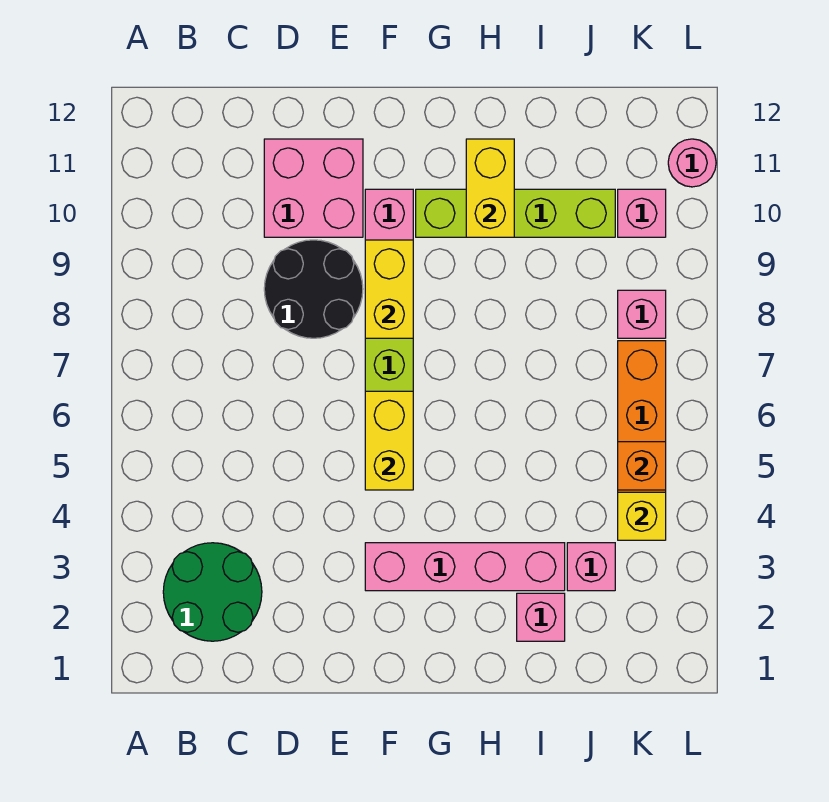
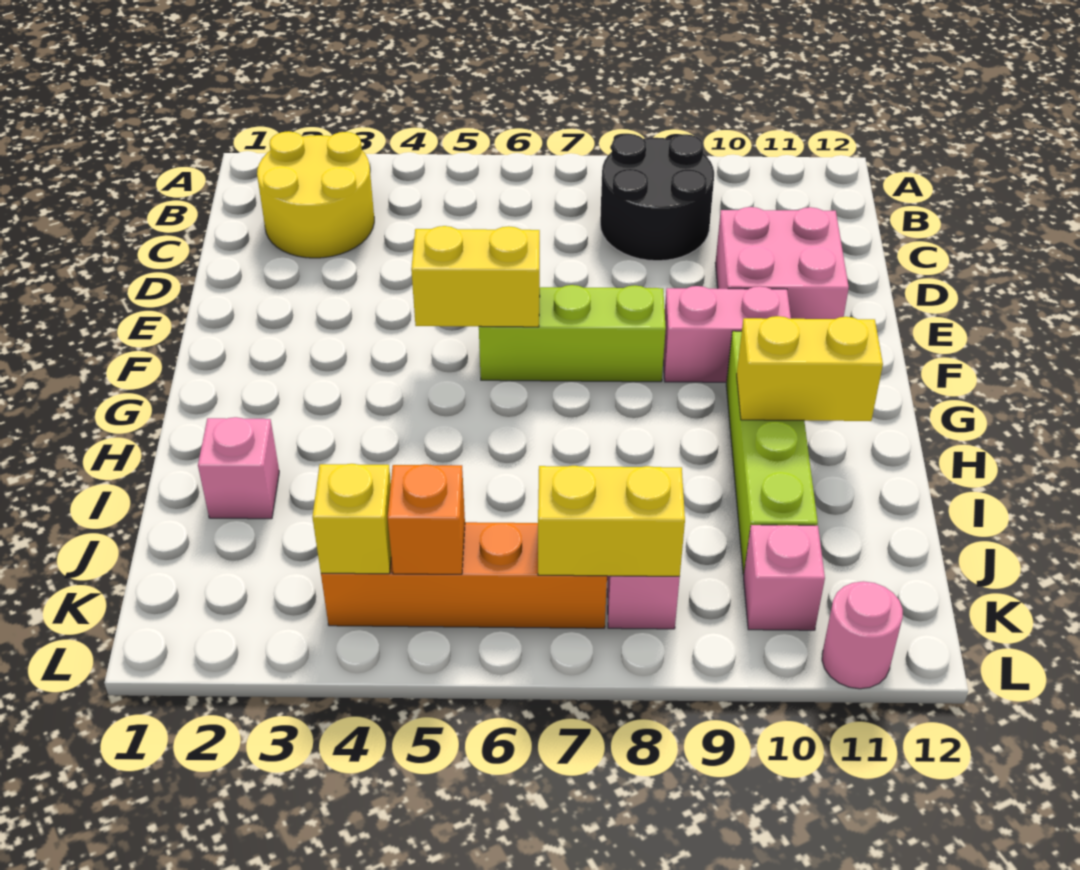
green round brick B2:C3 level 1 -> yellow round brick B2:C3 level 1
black round brick D8:E9 level 1 -> black round brick B8:C9 level 1
pink brick F3:I3 level 1 -> none
yellow brick F8:F9 level 2 -> yellow brick K7:K8 level 2
pink brick J3 level 1 -> none

